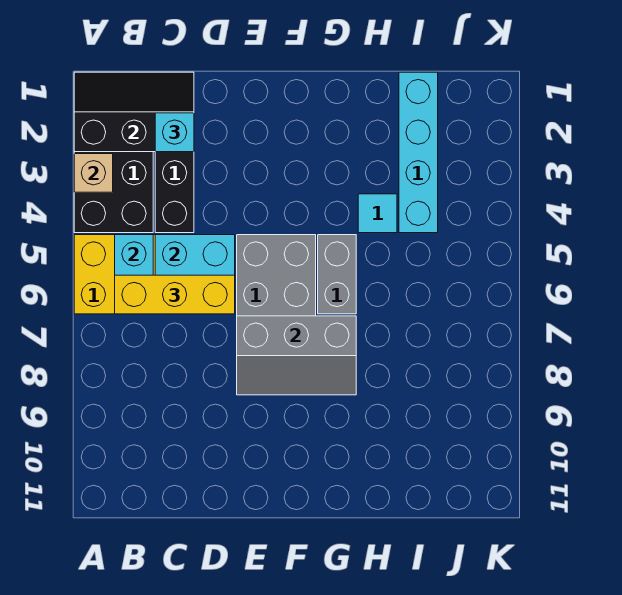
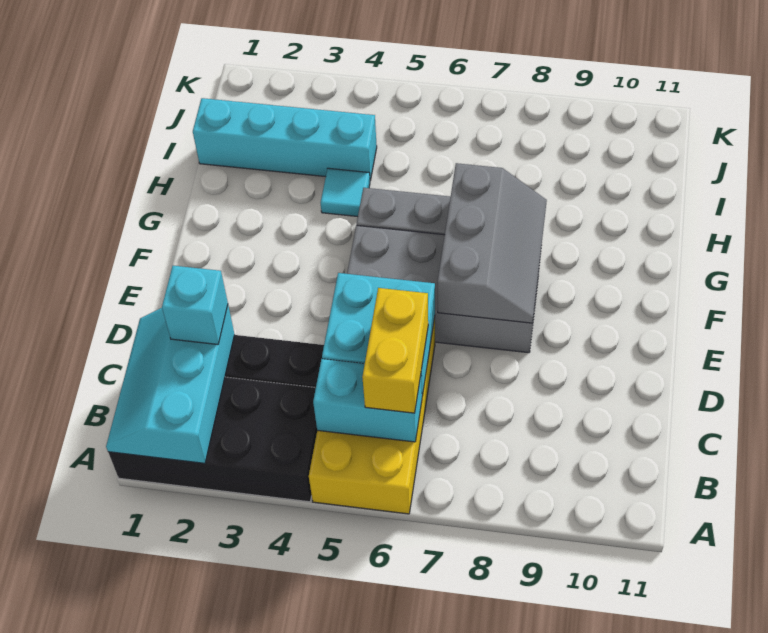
black slope A1:C2 level 2 top 2 -> cyan slope A1:C2 level 2 top 2
tan brick A3 level 2 -> none
yellow brick B6:D6 level 3 -> yellow brick B6:C6 level 3

